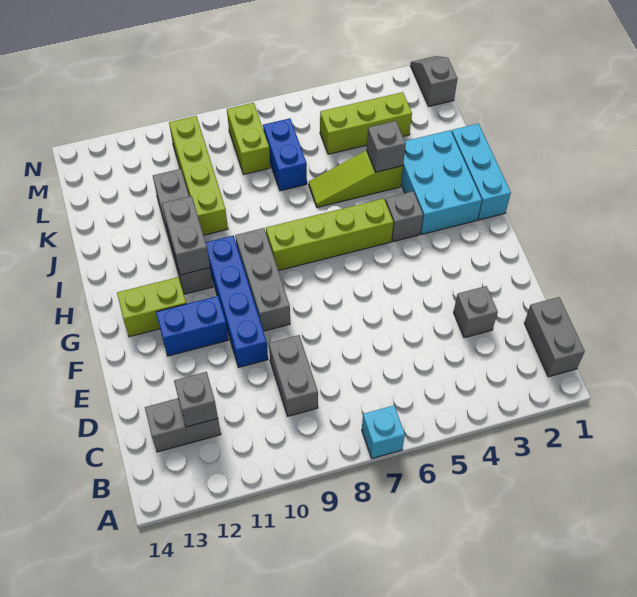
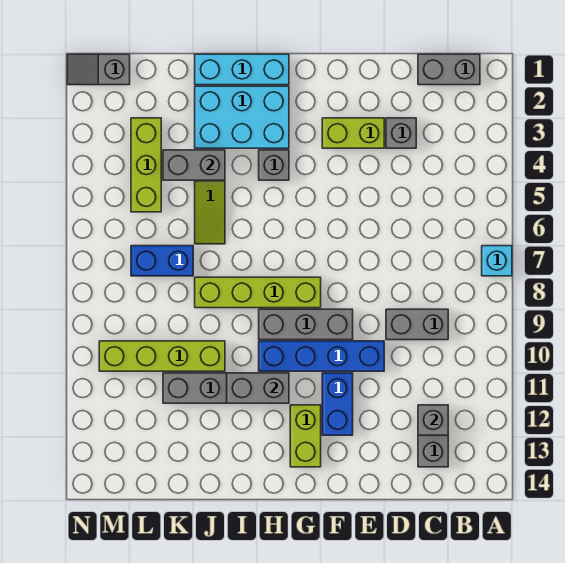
lime brick H5:H8 level 1 -> lime brick G8:J8 level 1
grey brick J4 level 2 -> grey brick J4:K4 level 2
lime brick L8:M8 level 1 -> lime brick E3:F3 level 1

